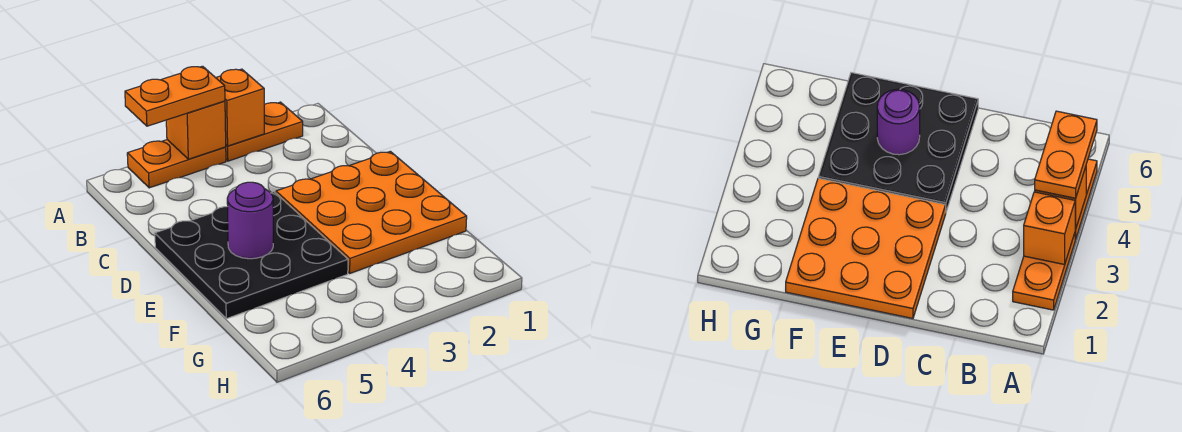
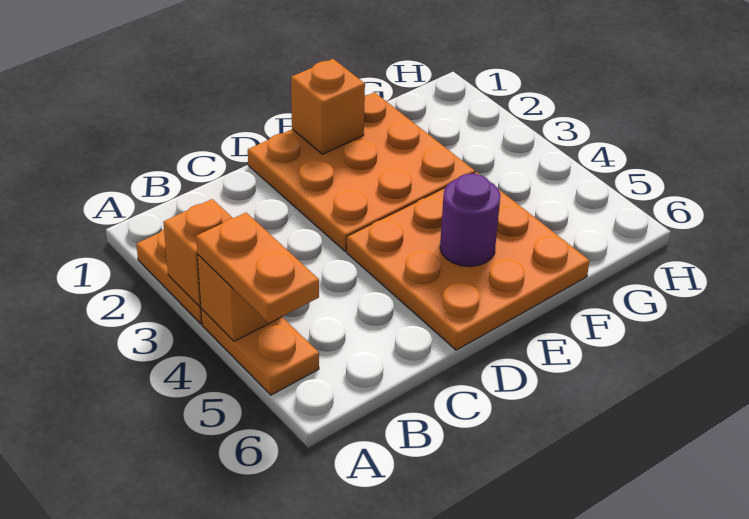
black plate D4:F6 level 1 -> orange plate D4:F6 level 1
none -> orange brick E1 level 2

